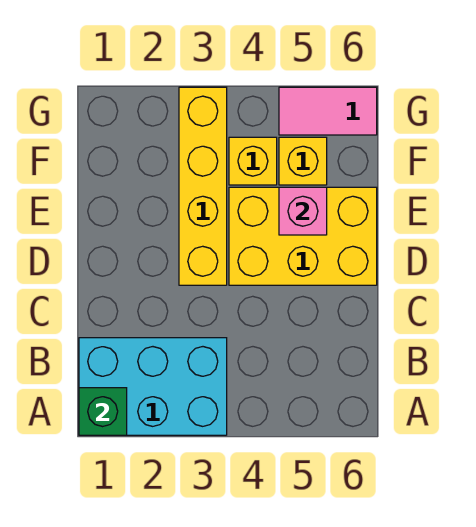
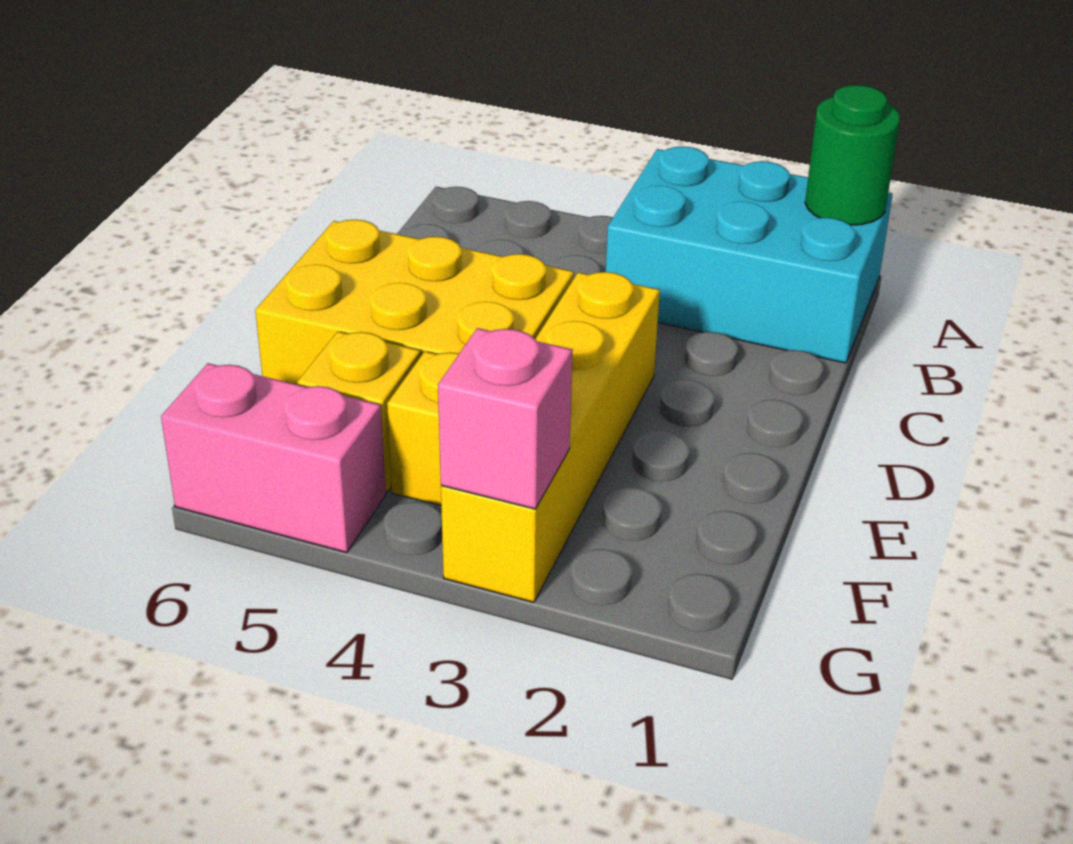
green brick A1 level 2 -> green round brick A1 level 2
pink brick E5 level 2 -> pink brick G3 level 2
pink tile G5:G6 level 1 -> pink brick G5:G6 level 1

